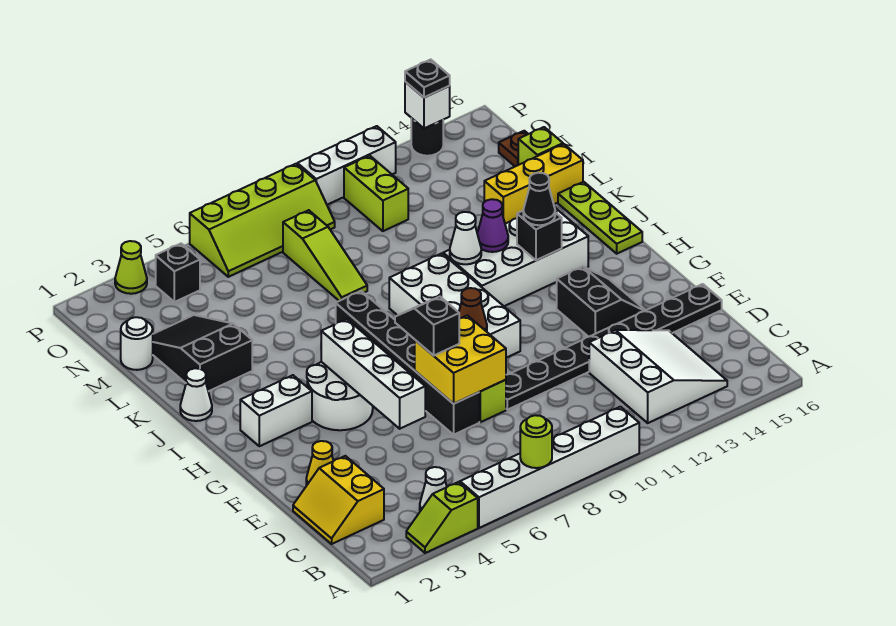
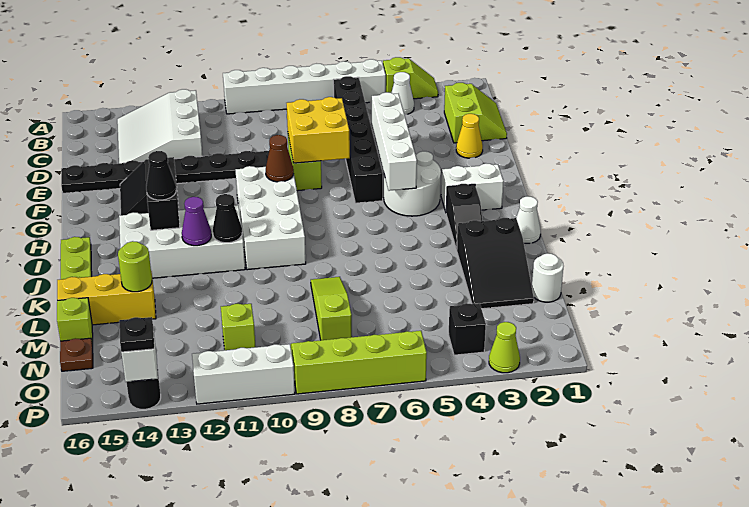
lime round brick A7 level 2 -> lime round brick L14 level 2
yellow slope C1:D2 level 1 top 2 -> lime slope C1:D2 level 1 top 2
black brick E7:J7 level 1 -> black brick B6:G6 level 1
black slope F7:G7 level 3 top F -> black slope I3:J3 level 1 top I
white cone J11 level 2 -> black cone J11 level 2
lime brick N11:O11 level 1 -> lime brick N11 level 1

